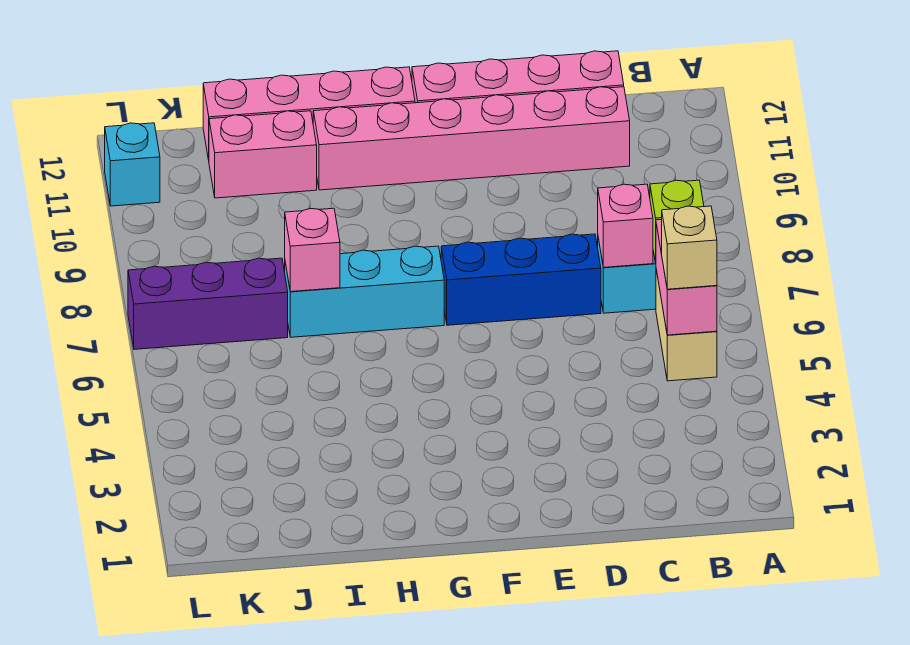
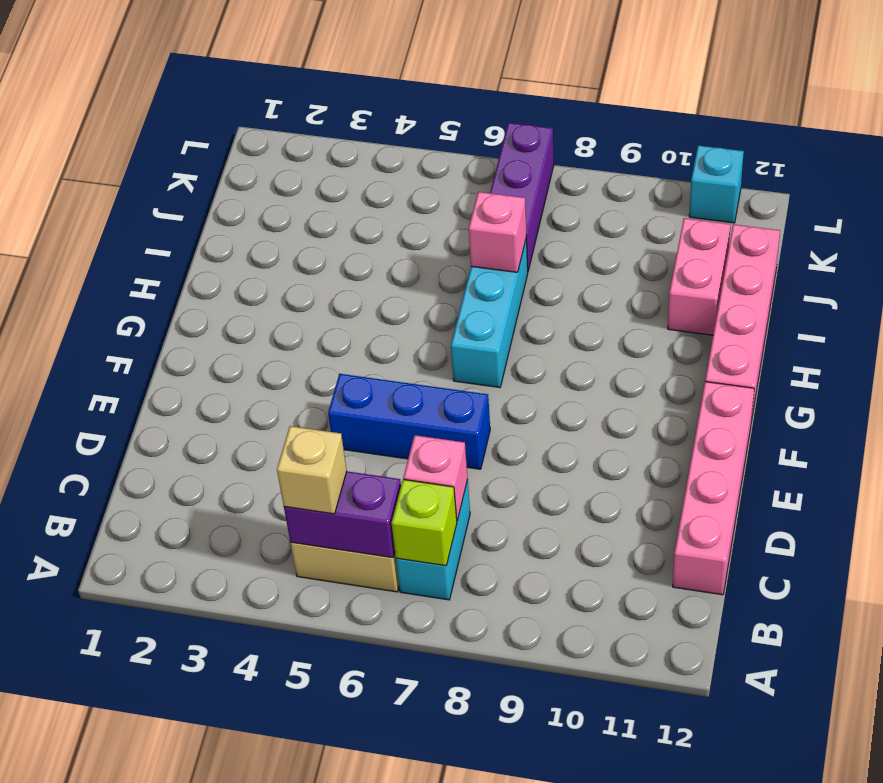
pink brick B5:B6 level 2 -> purple brick B5:B6 level 2
pink brick C11:H11 level 1 -> none
blue brick D7:F7 level 1 -> blue brick E5:E7 level 1

